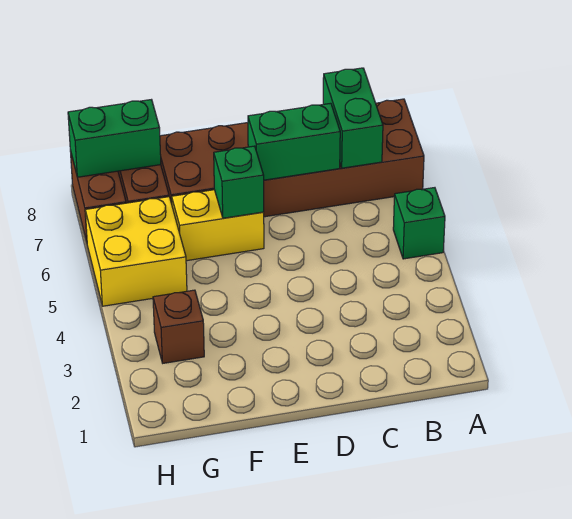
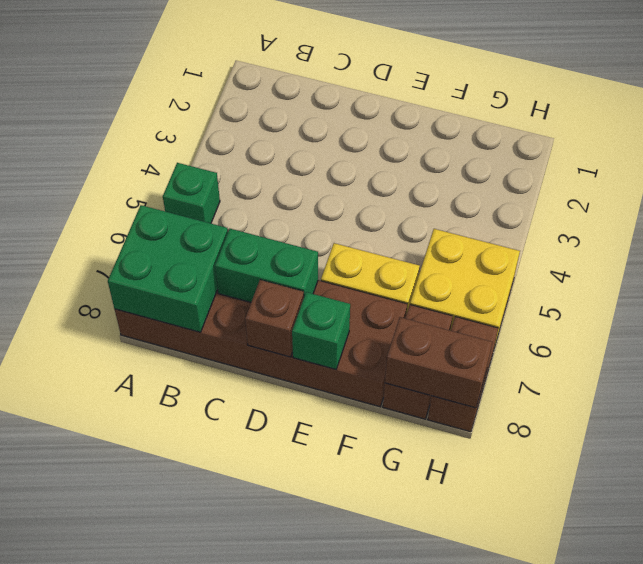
green brick B7:B8 level 2 -> green brick A7:B8 level 2
green brick E6 level 2 -> green brick E8 level 2
brown brick G3 level 1 -> brown brick D8 level 2
green brick G8:H8 level 2 -> brown brick G8:H8 level 2

